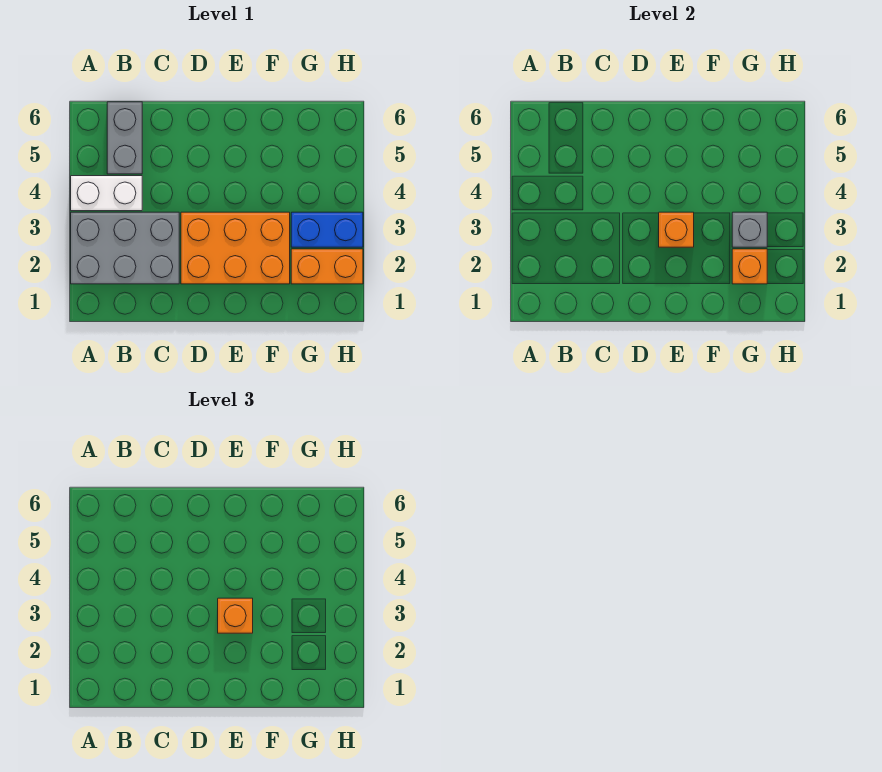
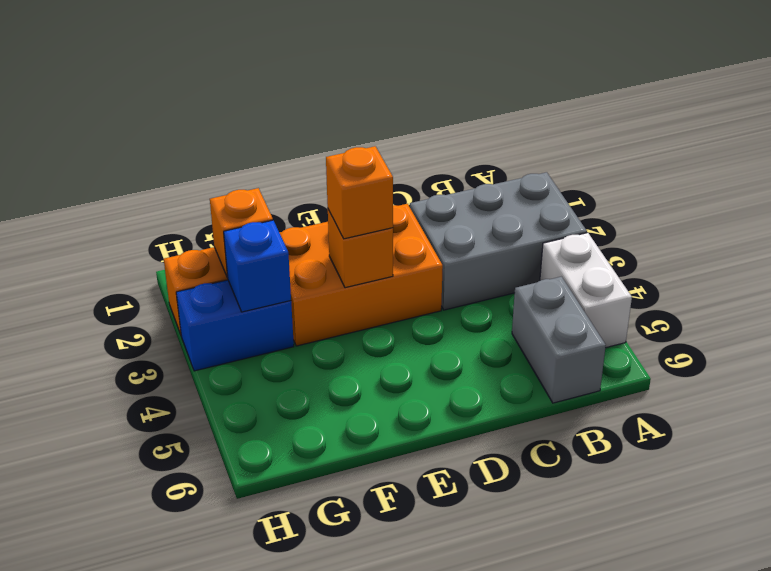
white brick A4:B4 level 1 -> white brick A4:A5 level 1
grey brick G3 level 2 -> blue brick G3 level 2

